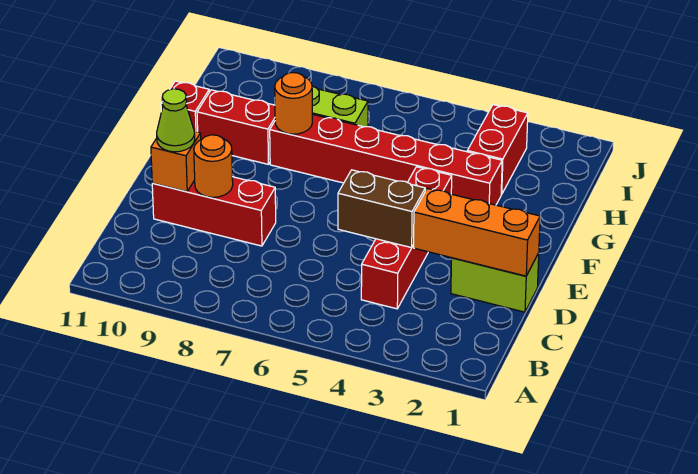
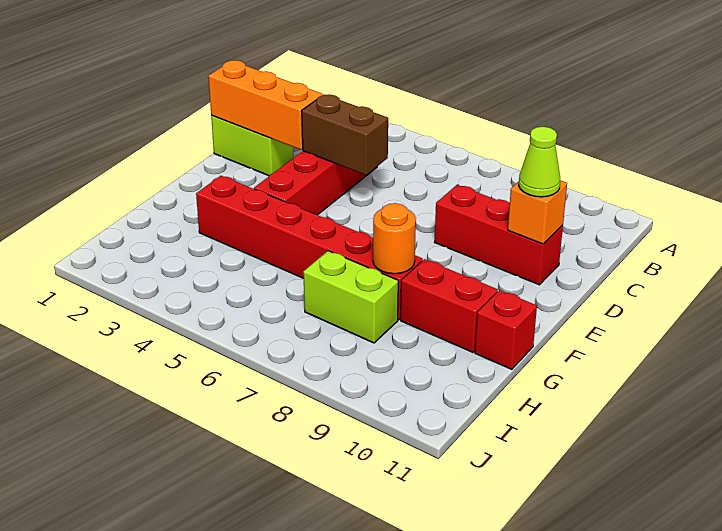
orange round brick D9 level 2 -> none
red brick H3:I3 level 1 -> none

